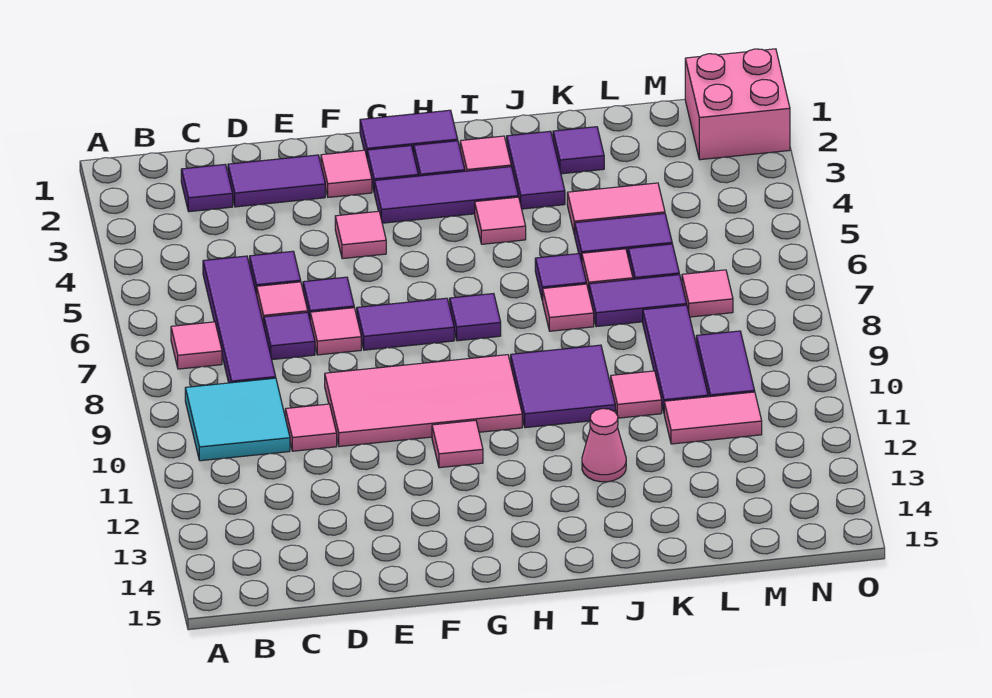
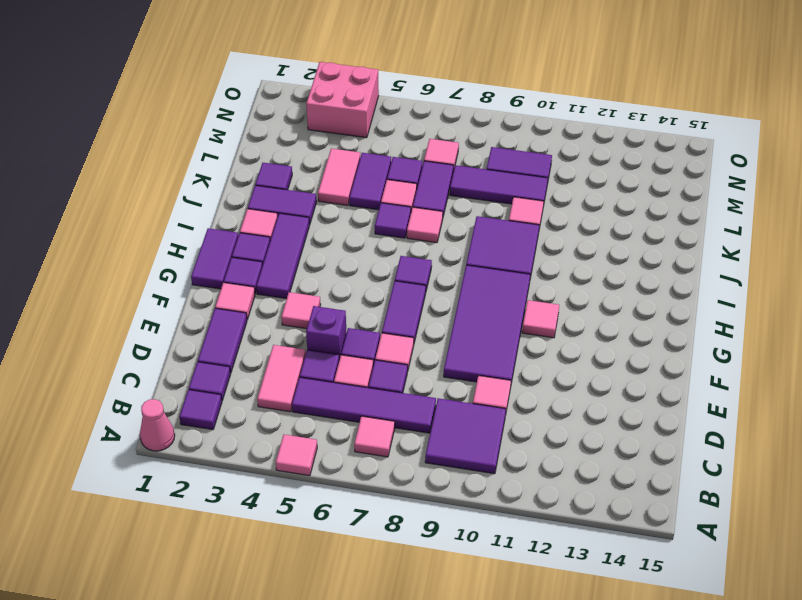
none -> purple tile B2 level 1
cyan tile B9:C10 level 1 -> purple tile B9:C10 level 1
none -> purple brick E5 level 1
pink tile E9:H10 level 1 -> purple tile E9:H10 level 1
pink tile I4 level 1 -> pink tile A5 level 1
pink cone J12 level 1 -> pink cone A1 level 1
pink tile L11:M11 level 1 -> pink tile C4:D4 level 1
pink brick N1:O2 level 1 -> pink brick N3:O4 level 1

